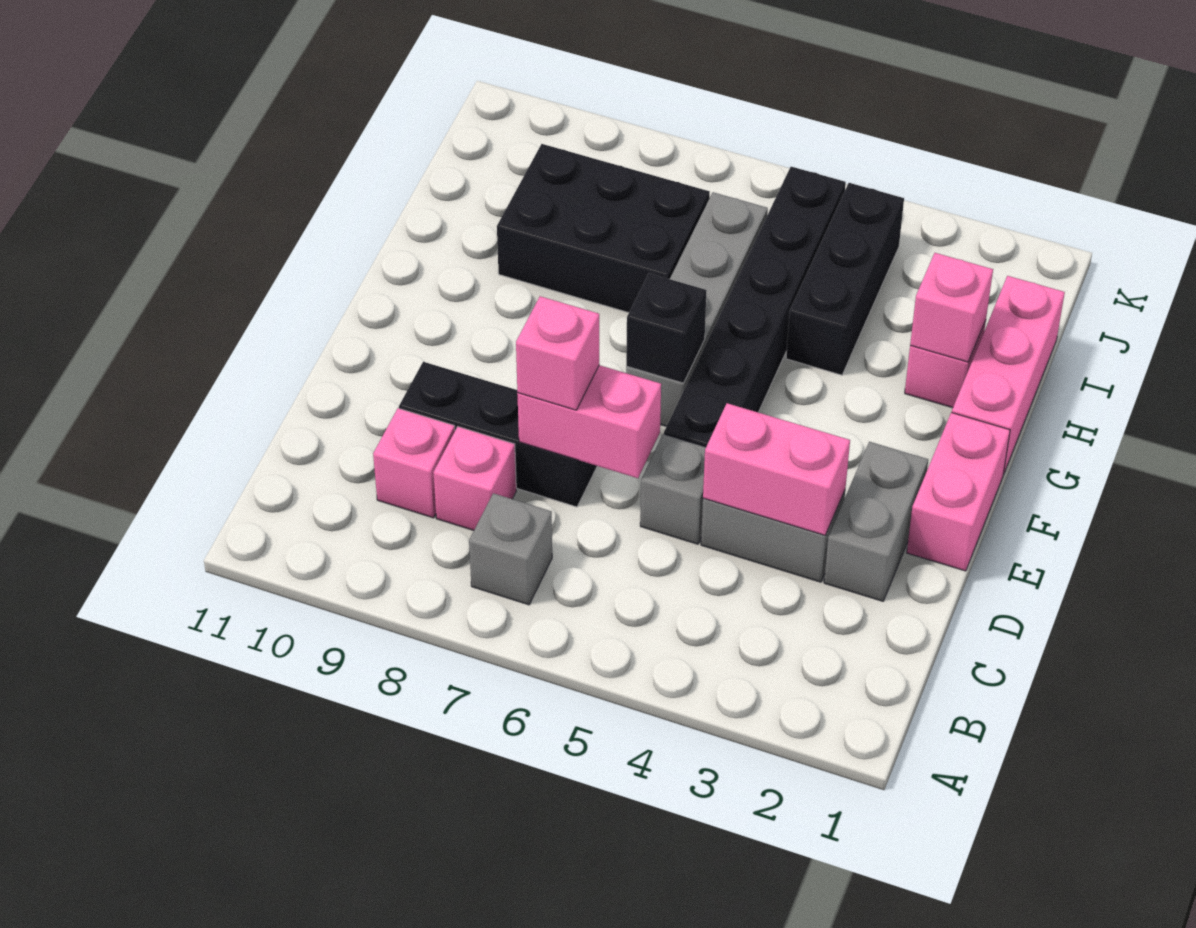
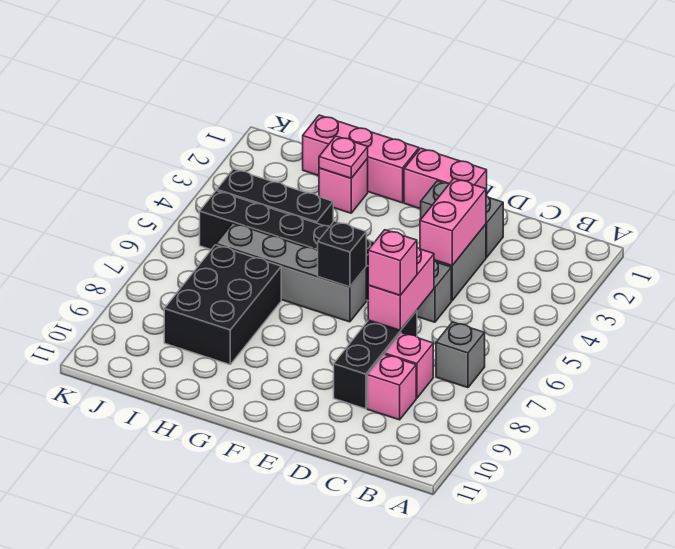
pink brick H2 level 2 -> pink plate H2 level 2

